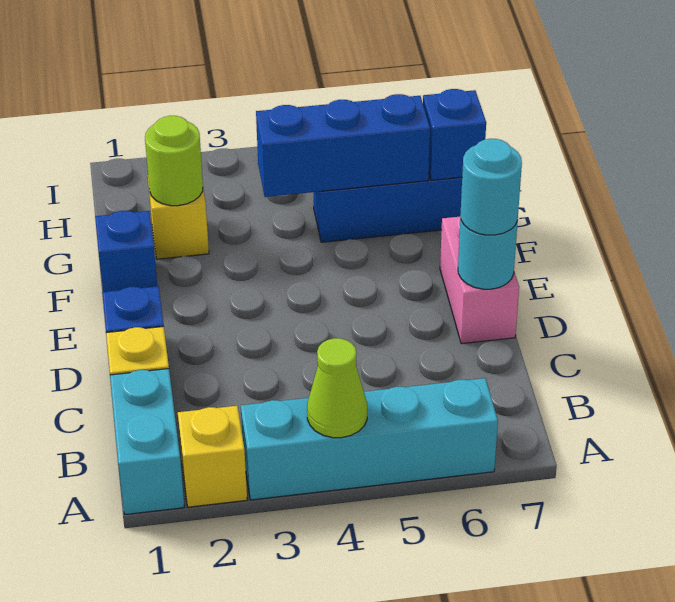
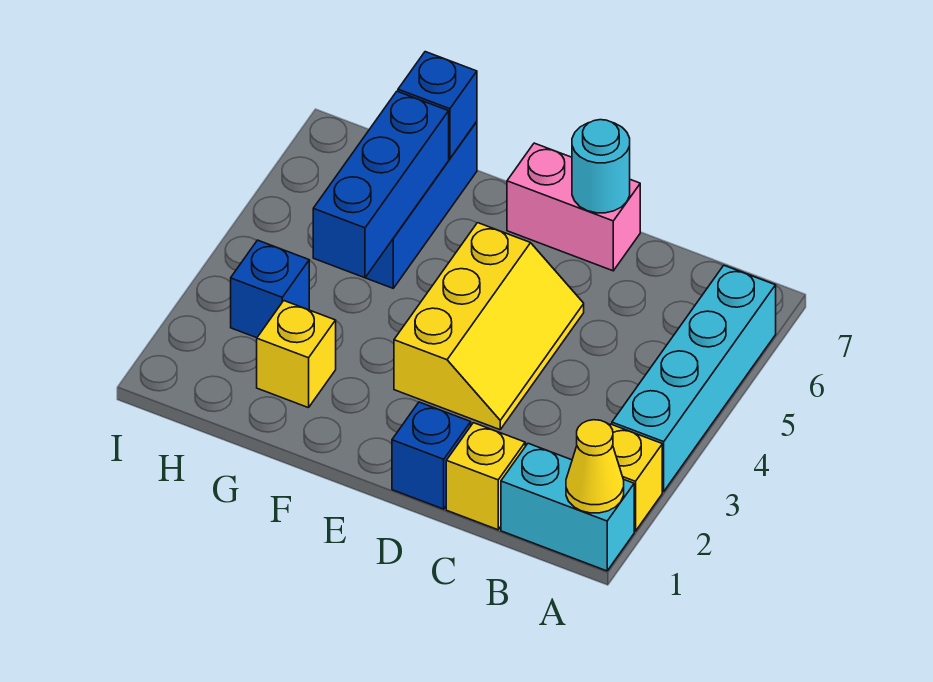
none -> yellow cone A1 level 2
lime cone A4 level 2 -> none
none -> yellow slope D3:E5 level 1 top E
cyan round brick D7 level 3 -> none
blue brick F1 level 1 -> blue brick H3 level 1
lime round brick G2 level 2 -> none

